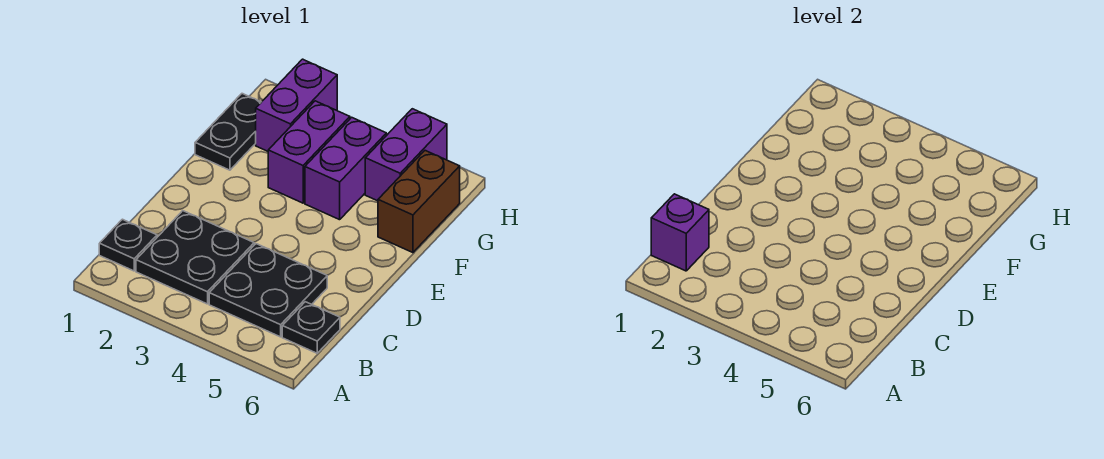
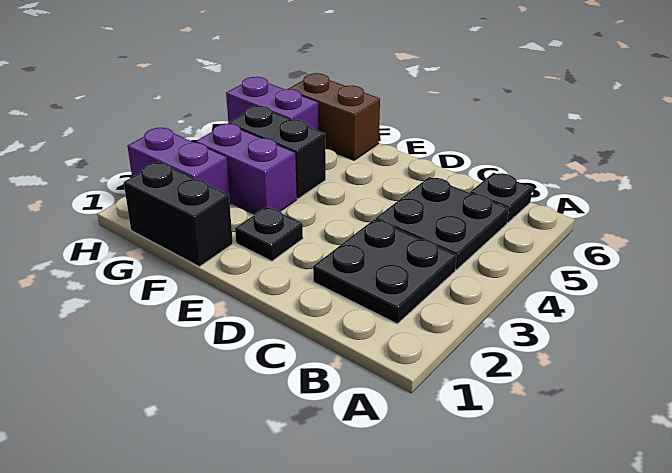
black plate B1 level 1 -> black plate E2 level 1
purple brick B1 level 2 -> none
black plate F1:G1 level 1 -> black brick F1:G1 level 1
purple brick F4:G4 level 1 -> black brick F4:G4 level 1

